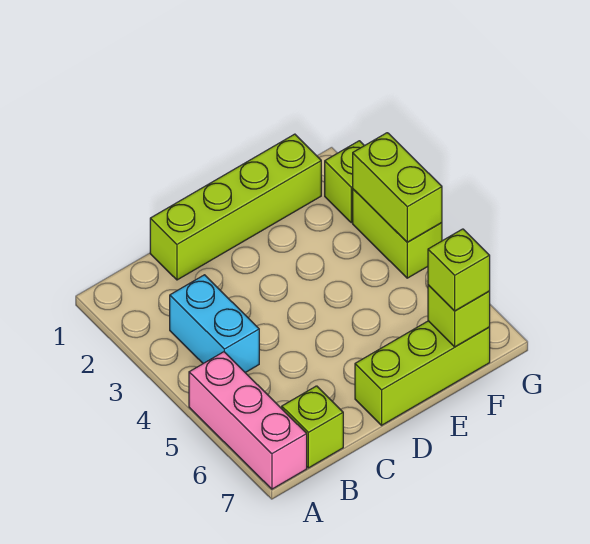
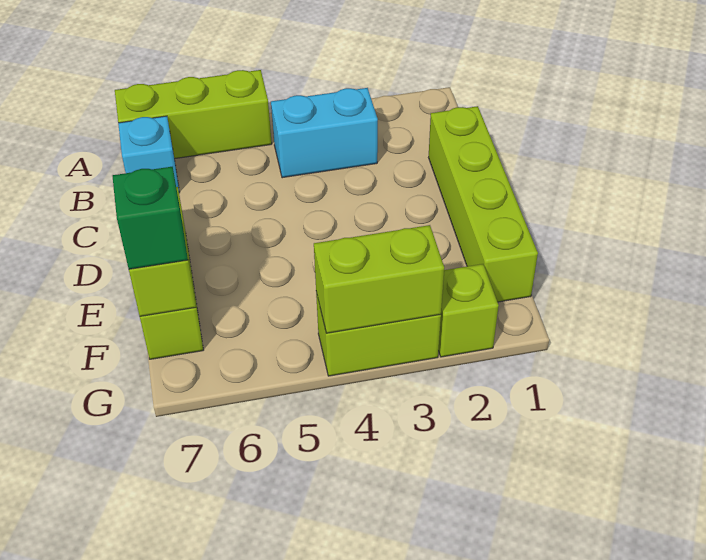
pink brick A5:A7 level 1 -> lime brick A5:A7 level 1
lime brick B7 level 1 -> cyan brick B7 level 1
lime brick F7 level 3 -> green brick F7 level 3

